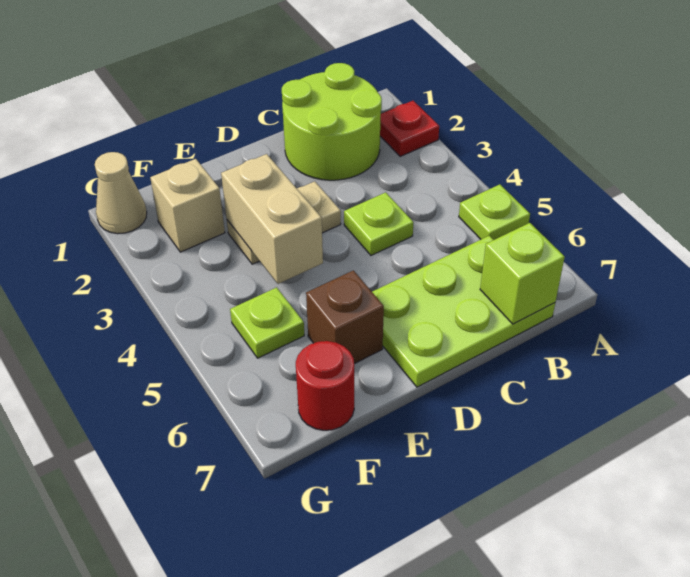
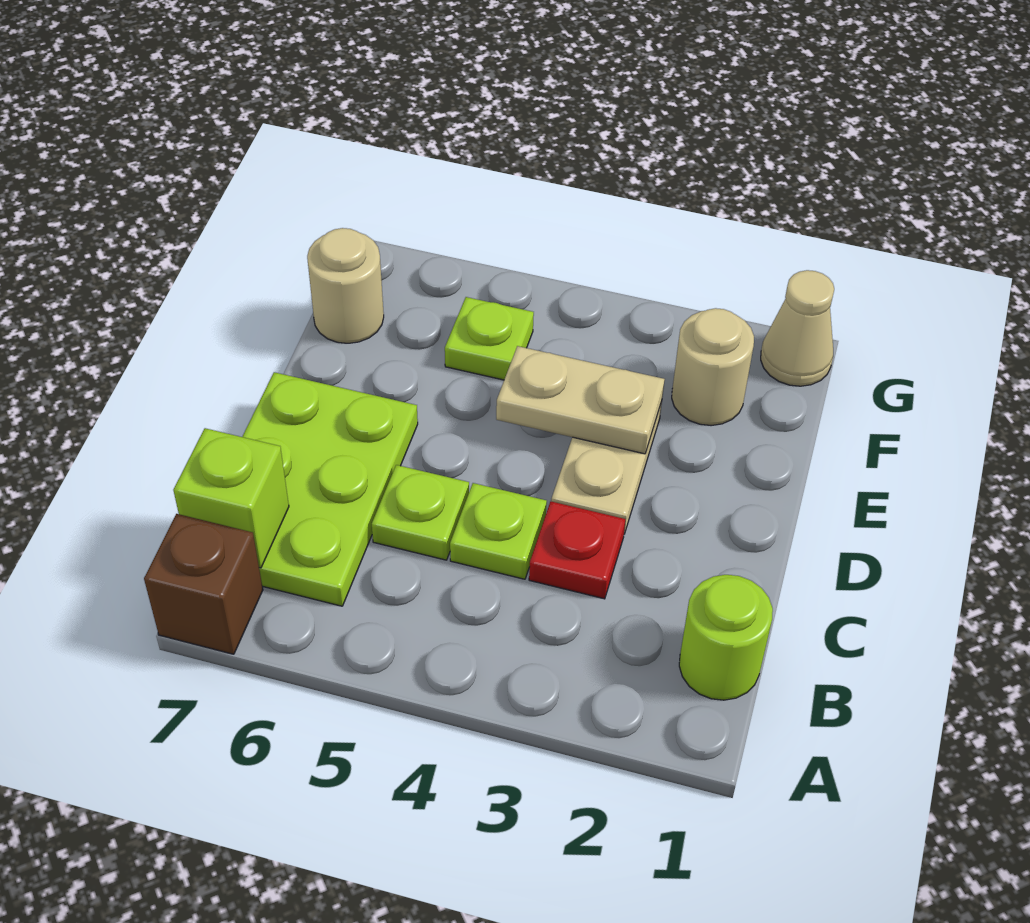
red plate A2 level 1 -> red plate C3 level 1
lime plate A5 level 1 -> lime plate C5 level 1
lime round brick B1:C2 level 1 -> lime round brick B1 level 1
tan brick E3:E4 level 2 -> tan plate E3:E4 level 2
brown brick E6 level 1 -> brown brick A7 level 1
tan brick F2 level 1 -> tan round brick F2 level 1
red round brick F7 level 1 -> tan round brick F7 level 1

